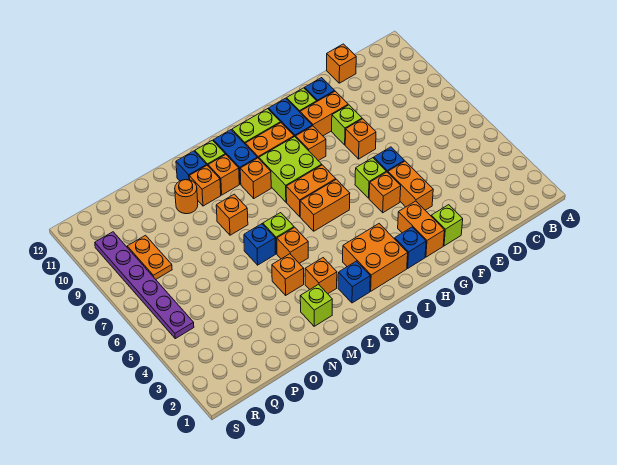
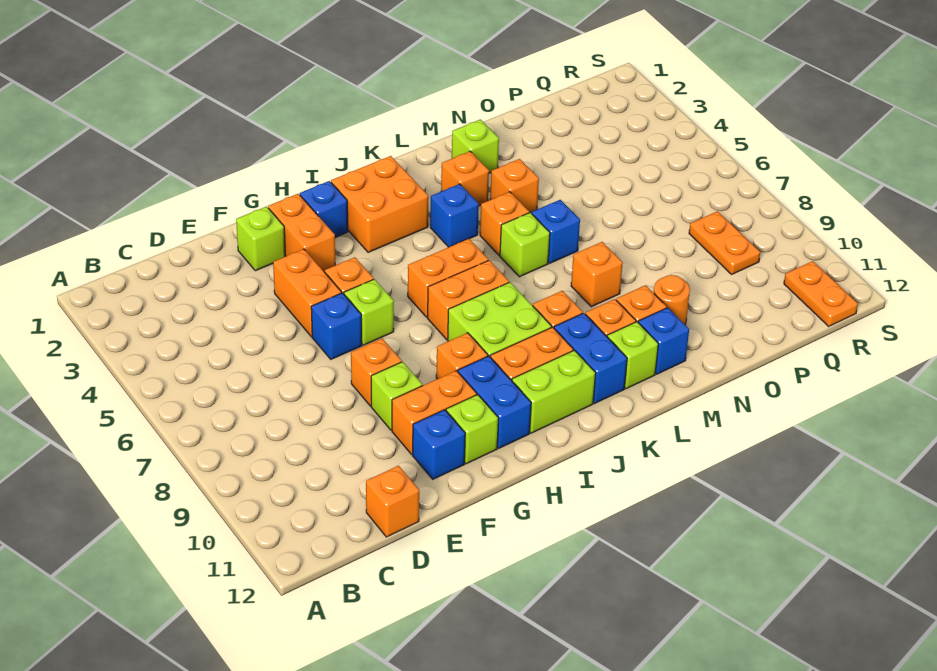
blue brick K2 level 1 -> blue brick K4 level 1
purple plate R5:R10 level 1 -> none
none -> orange plate R11:R12 level 1

